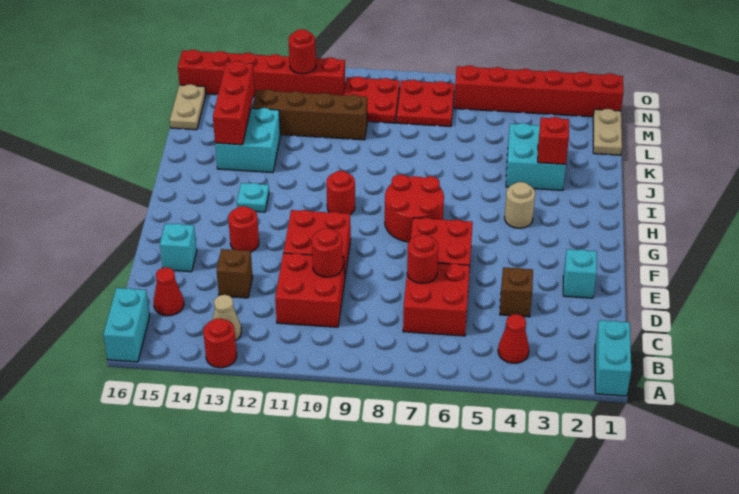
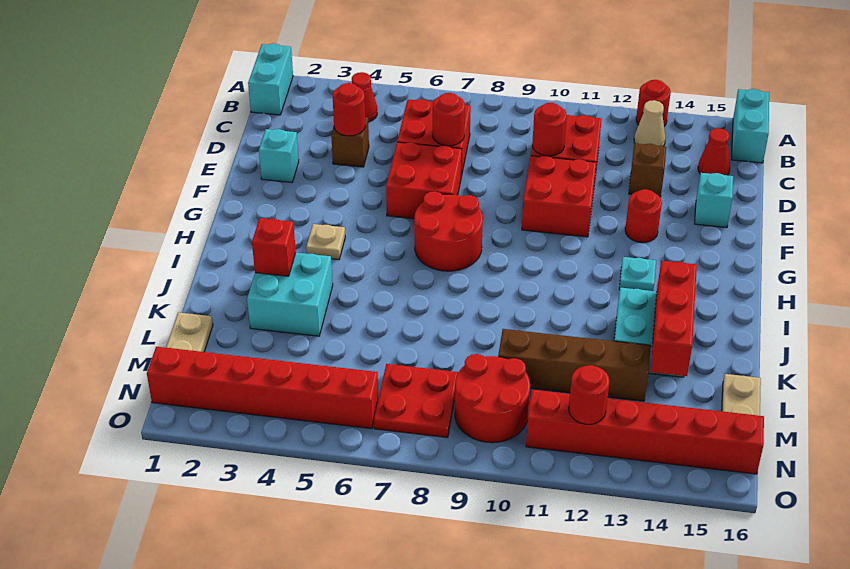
tan round brick H4 level 1 -> tan plate H4 level 1
red round brick H10 level 1 -> red round brick D4 level 2
red plate M9:N10 level 1 -> red round brick M9:N10 level 1

